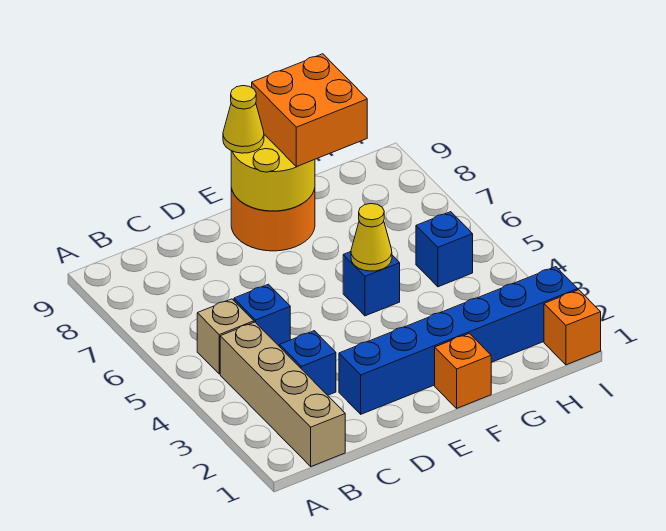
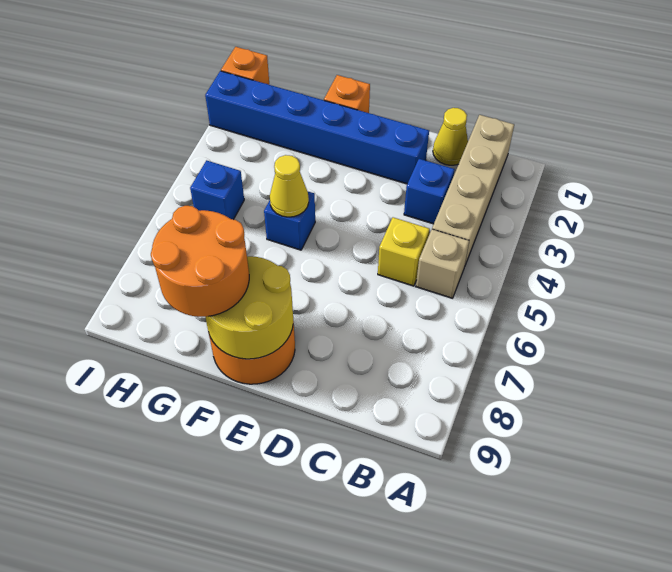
blue brick C5 level 1 -> yellow brick C5 level 1
yellow cone E9 level 3 -> yellow cone C1 level 1
orange brick F8:G9 level 3 -> orange round brick F8:G9 level 3

